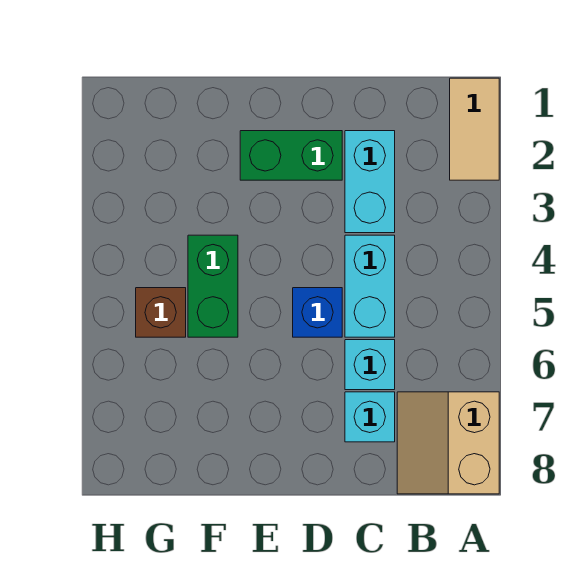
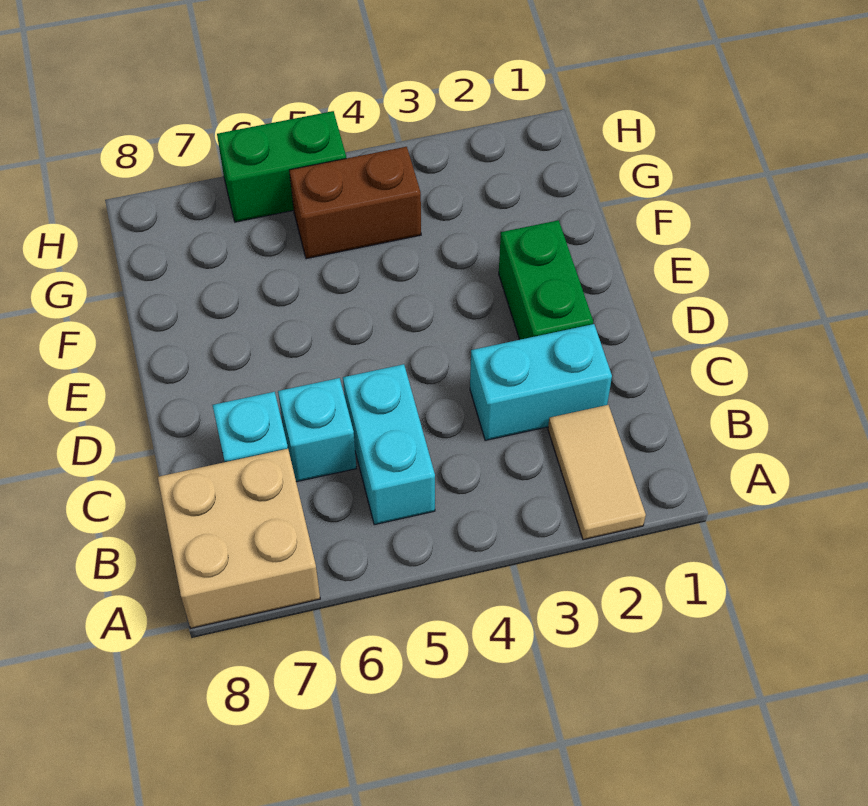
tan tile A1:A2 level 1 -> tan tile A2:B2 level 1
tan slope A7:B8 level 1 top A -> tan brick A7:B8 level 1
cyan brick C4:C5 level 1 -> cyan brick B5:C5 level 1
blue brick D5 level 1 -> none
green brick F4:F5 level 1 -> green brick H5:H6 level 1
brown brick G5 level 1 -> brown brick G4:G5 level 1

